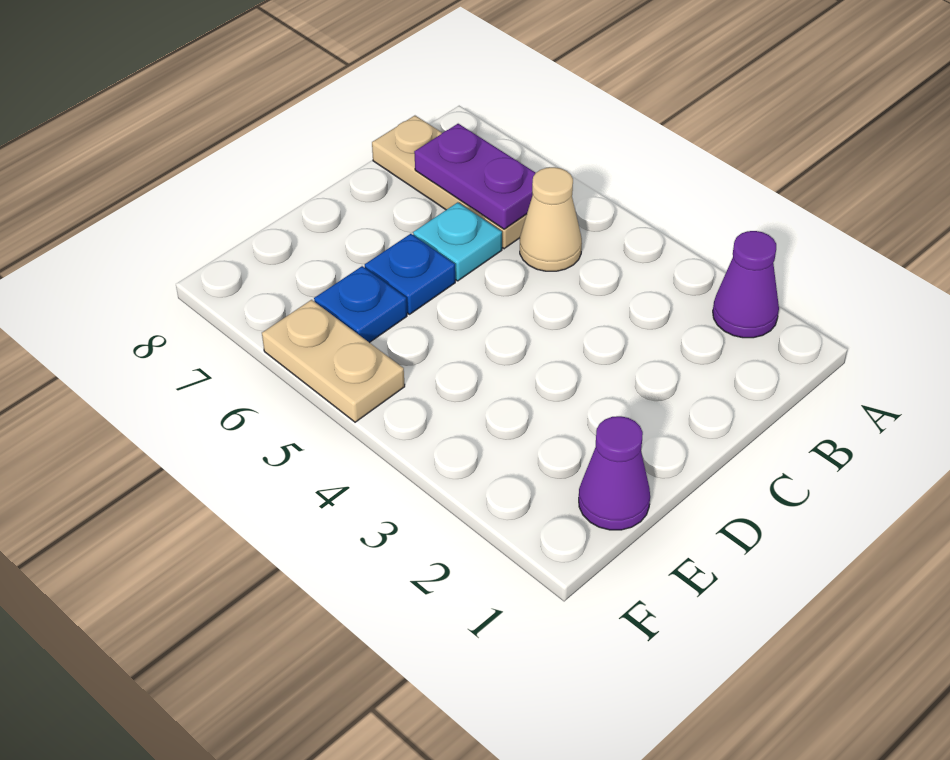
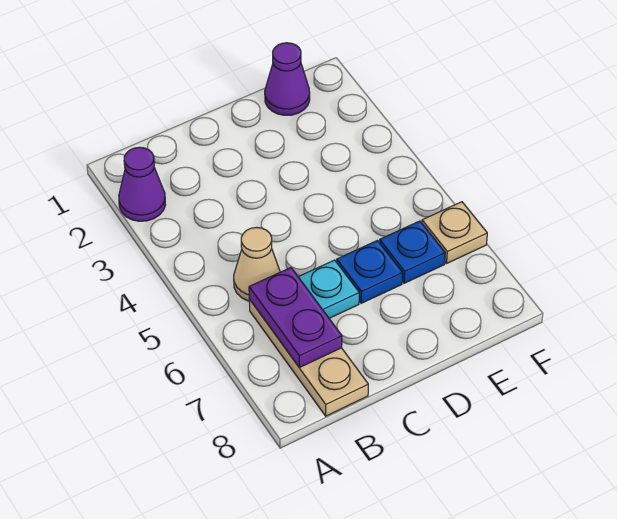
tan plate F5:F6 level 1 -> tan plate F6 level 1

